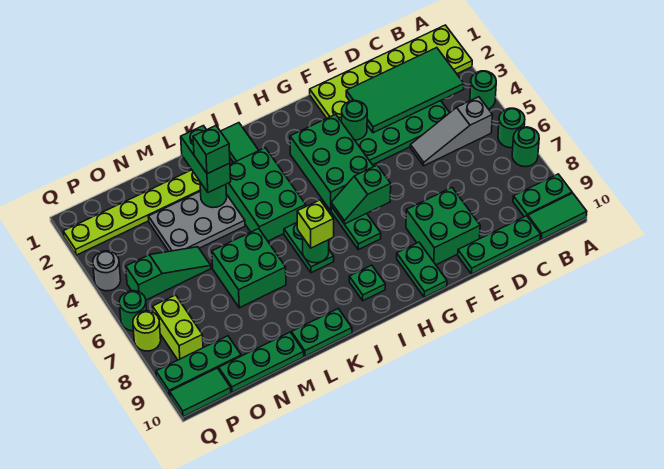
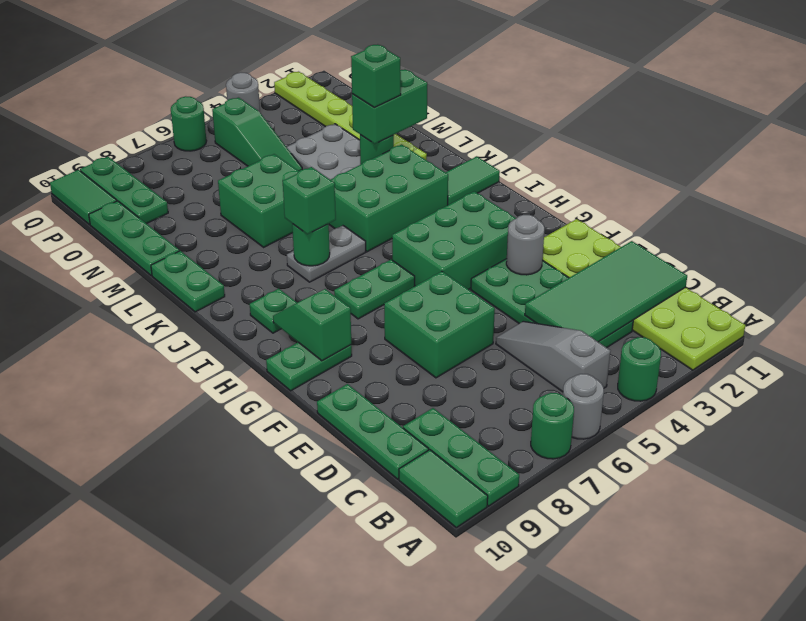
green round brick A6 level 1 -> grey round brick A6 level 1
green plate A9:B9 level 1 -> green plate A9:C9 level 1
green tile B2:E3 level 2 -> green tile C1:D4 level 2
green brick E8:F9 level 1 -> green brick E6:F7 level 1
green round brick F3 level 2 -> grey round brick F3 level 2
green slope G6:H6 level 2 top G -> green slope G9:H9 level 2 top G
green plate J6:J7 level 1 -> grey plate J6:J7 level 1
lime brick J7 level 3 -> green brick J7 level 3
lime brick P7:P8 level 1 -> none
lime round brick Q7 level 1 -> none

